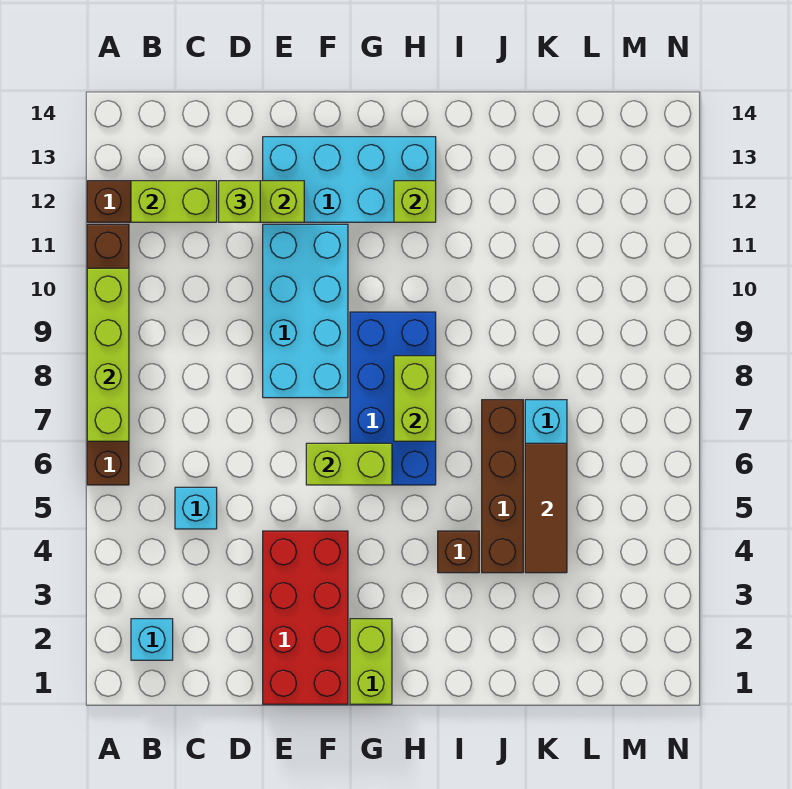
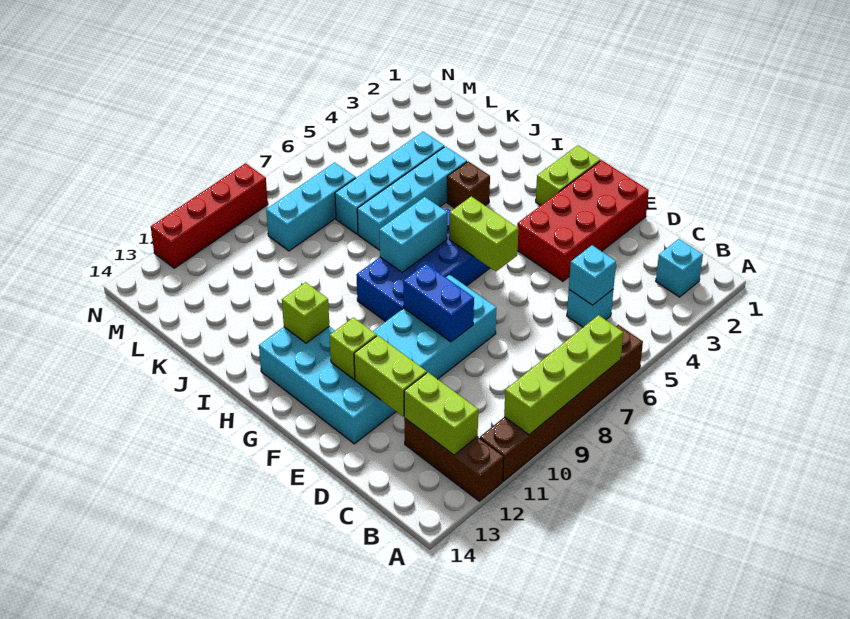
none -> cyan brick C5 level 2
lime brick D12 level 3 -> lime brick F12 level 2
none -> blue brick E9:F9 level 2
lime brick H7:H8 level 2 -> cyan brick H7:H8 level 2
brown brick J4:J7 level 1 -> cyan brick J4:J7 level 1
brown tile K4:K6 level 2 -> none
none -> cyan brick L7:L9 level 1
none -> red brick N9:N12 level 1

